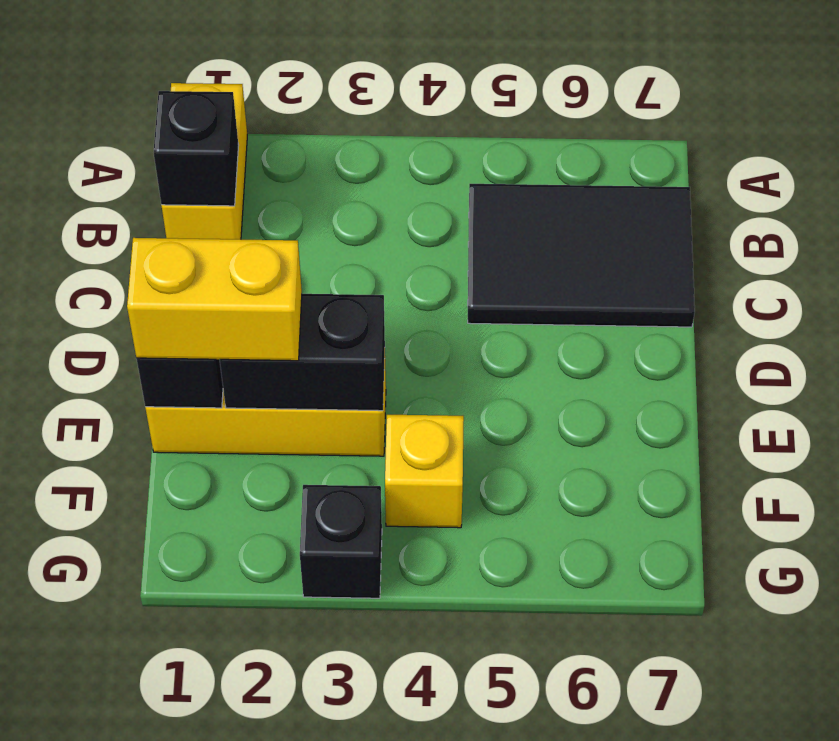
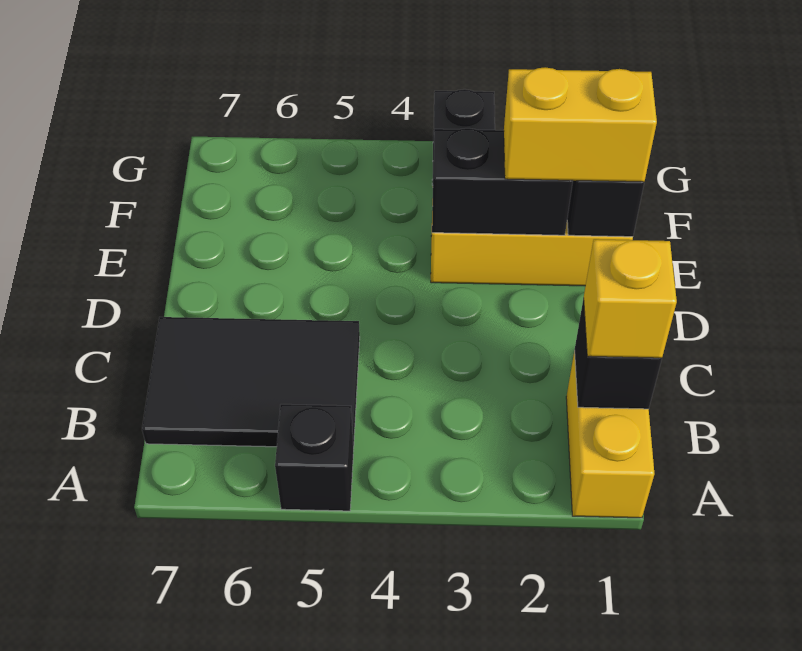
none -> black brick A5 level 1
yellow brick F4 level 1 -> yellow brick B1 level 3

